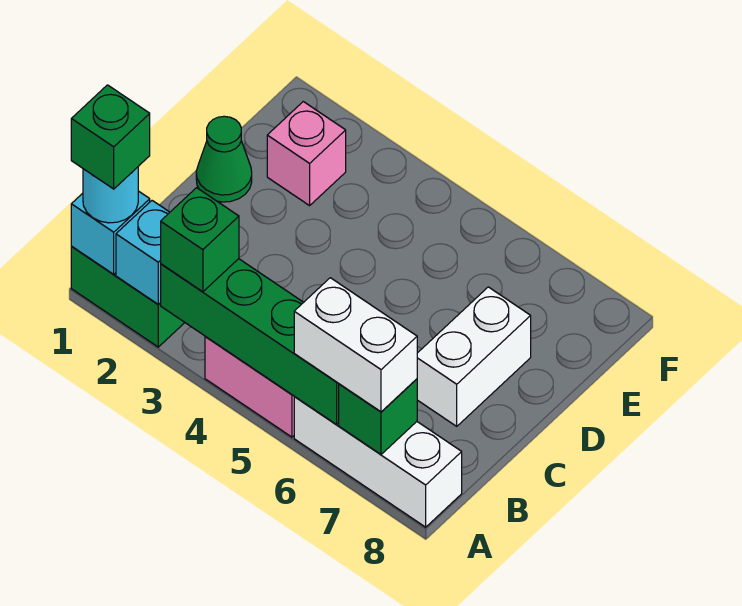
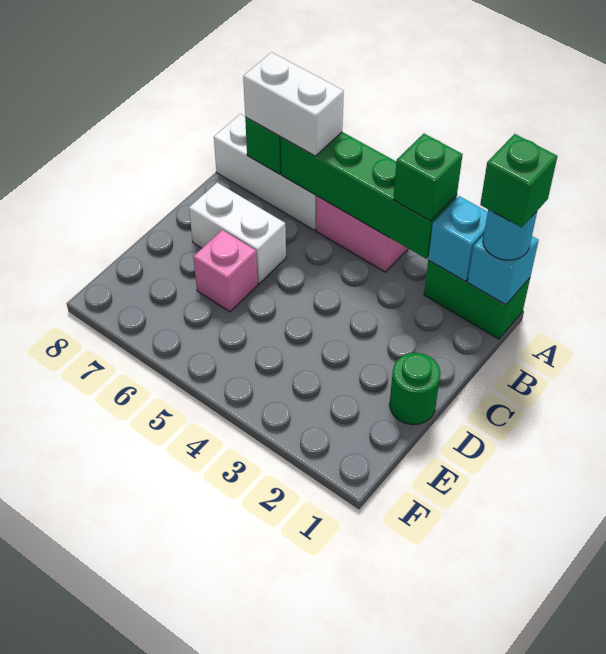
white brick C7:D7 level 1 -> white brick C6:C7 level 1
green cone D1 level 1 -> green round brick D1 level 1
pink brick E2 level 1 -> pink brick D6 level 1

